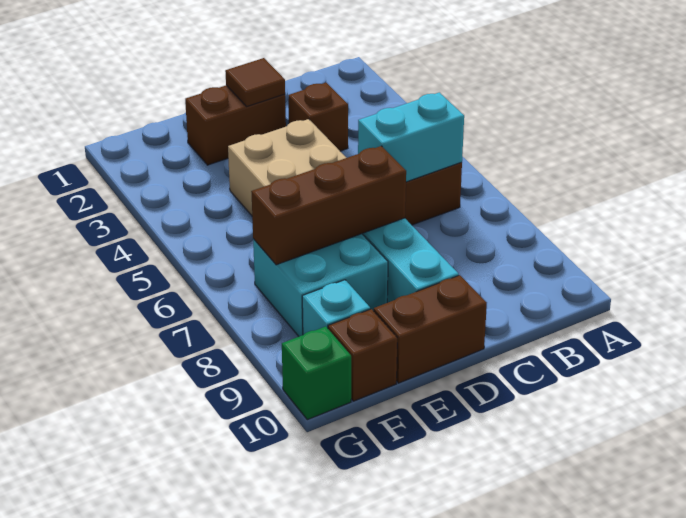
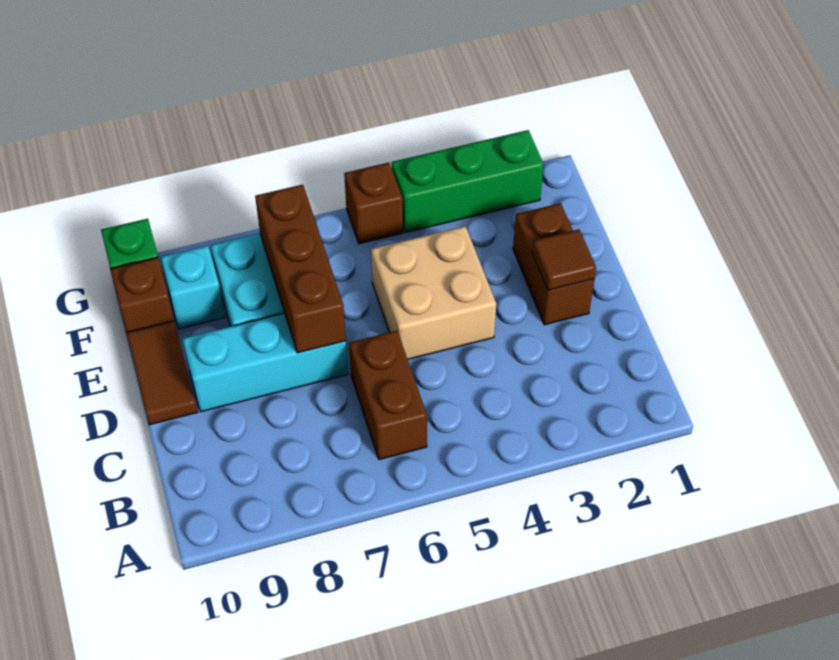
cyan brick B6:C6 level 2 -> none
brown brick C3 level 1 -> brown brick G5 level 1
brown brick D10:E10 level 1 -> brown tile D10:E10 level 1
none -> green brick G2:G4 level 1

